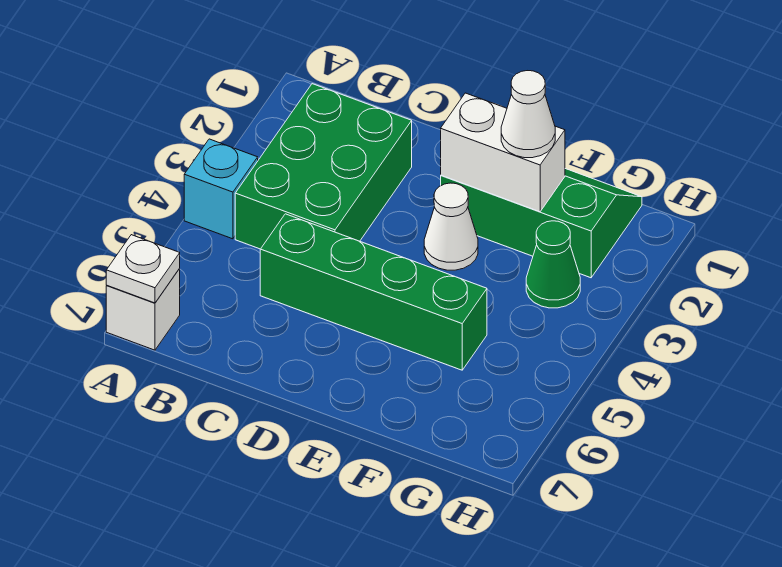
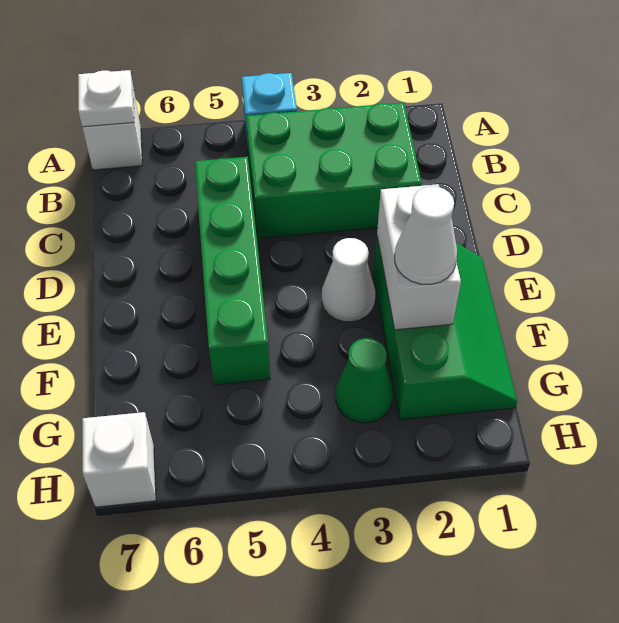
none -> white brick H7 level 1

